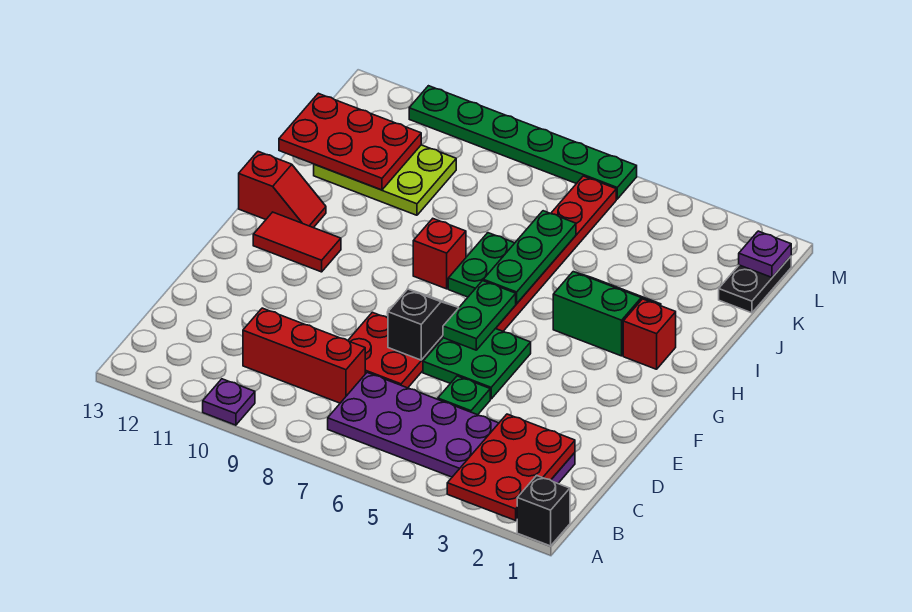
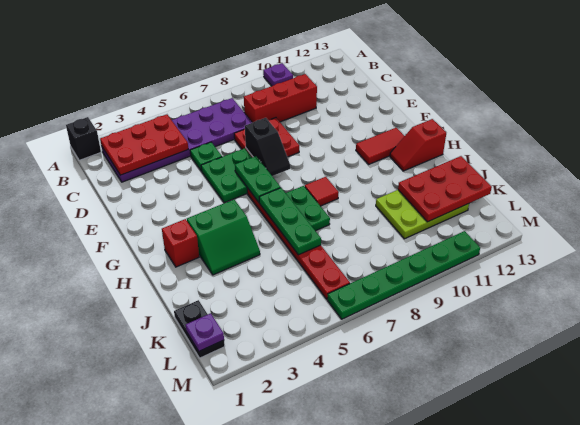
red plate A2:C3 level 2 -> red plate B2:C4 level 2
red brick H8 level 1 -> red tile H8 level 1

